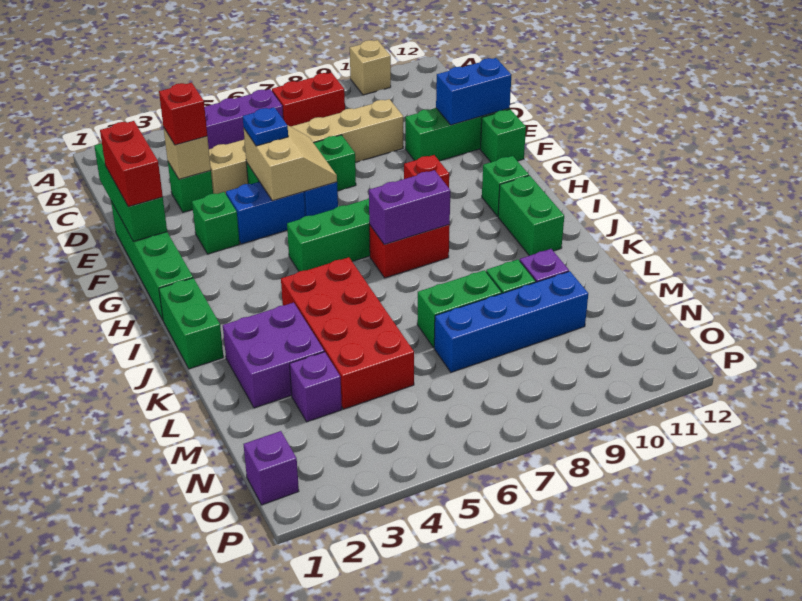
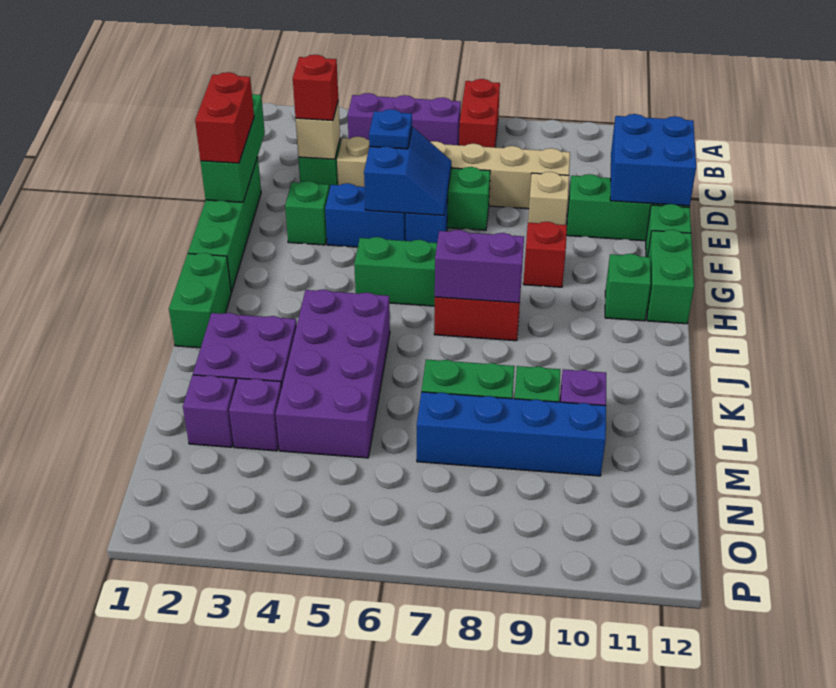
tan brick A10 level 1 -> tan brick E9 level 1
red brick B7:B8 level 1 -> red brick A7:B7 level 1
tan slope E5:F6 level 2 top 5 -> blue slope E5:F6 level 2 top 5
blue brick E11:E12 level 2 -> blue brick D11:E12 level 2
green brick I11:J11 level 1 -> green brick G12:H12 level 1
red brick J4:M5 level 1 -> purple brick J4:M5 level 1
purple brick O1 level 1 -> purple brick M2 level 1

